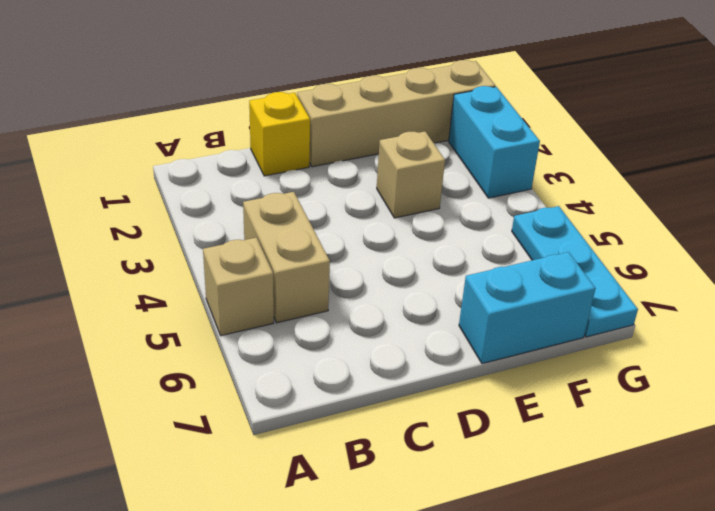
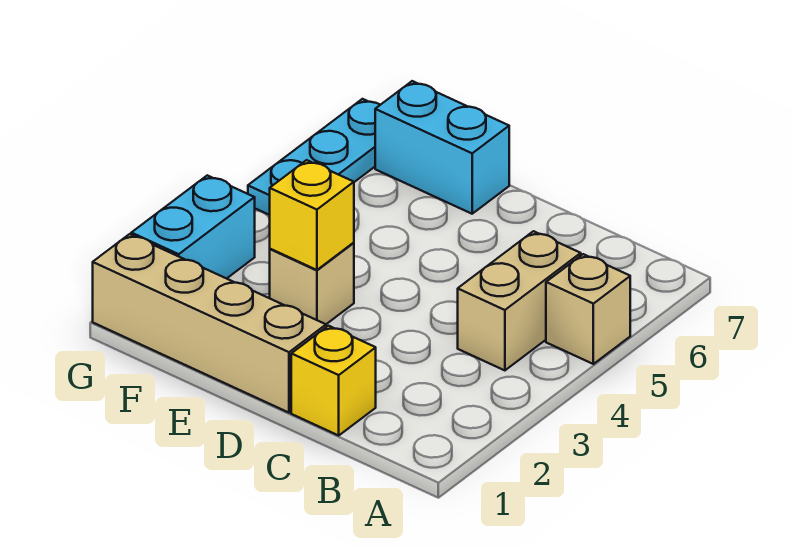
none -> yellow brick E3 level 2

